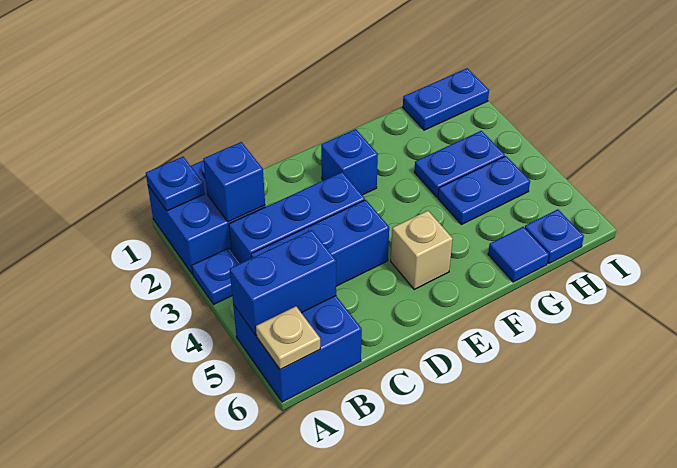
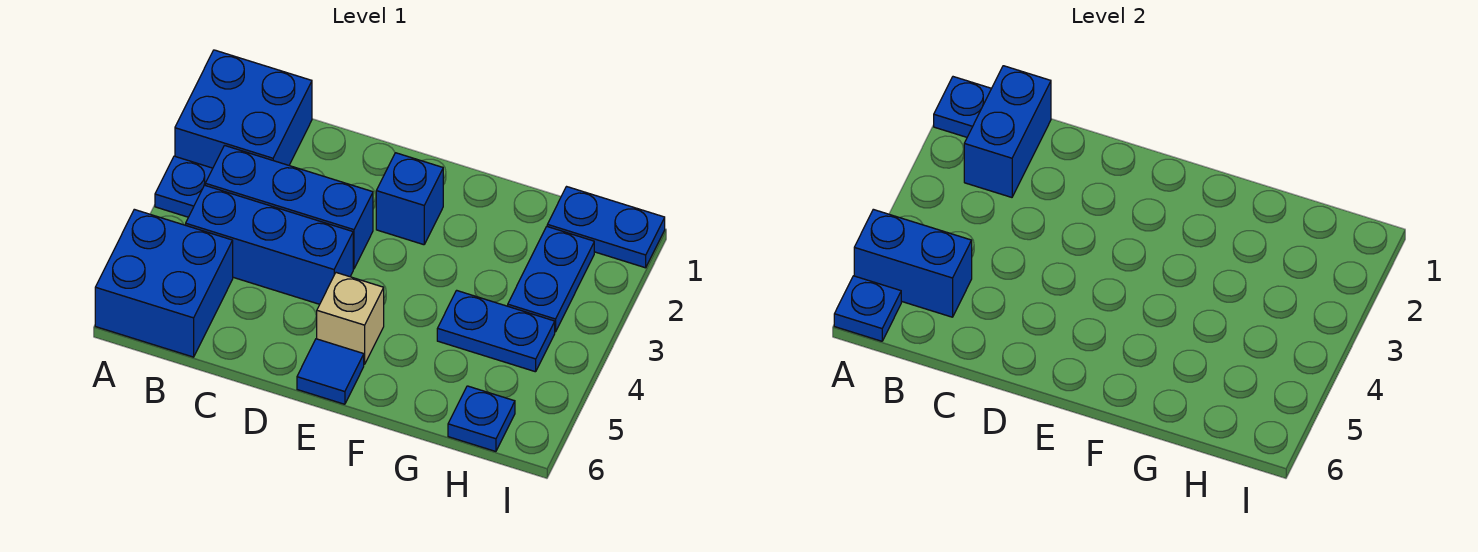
tan plate A6 level 2 -> blue plate A6 level 2
blue brick B2 level 2 -> blue brick B1:B2 level 2
blue plate G3:H3 level 1 -> blue plate H2:H3 level 1
blue tile G6 level 1 -> blue tile E6 level 1

